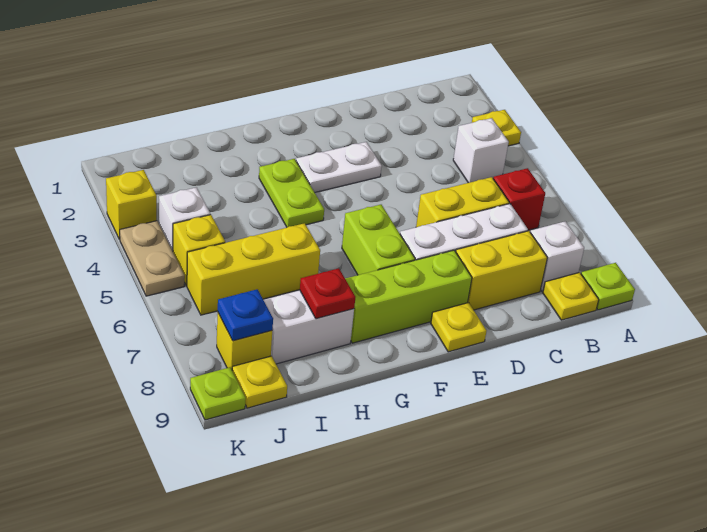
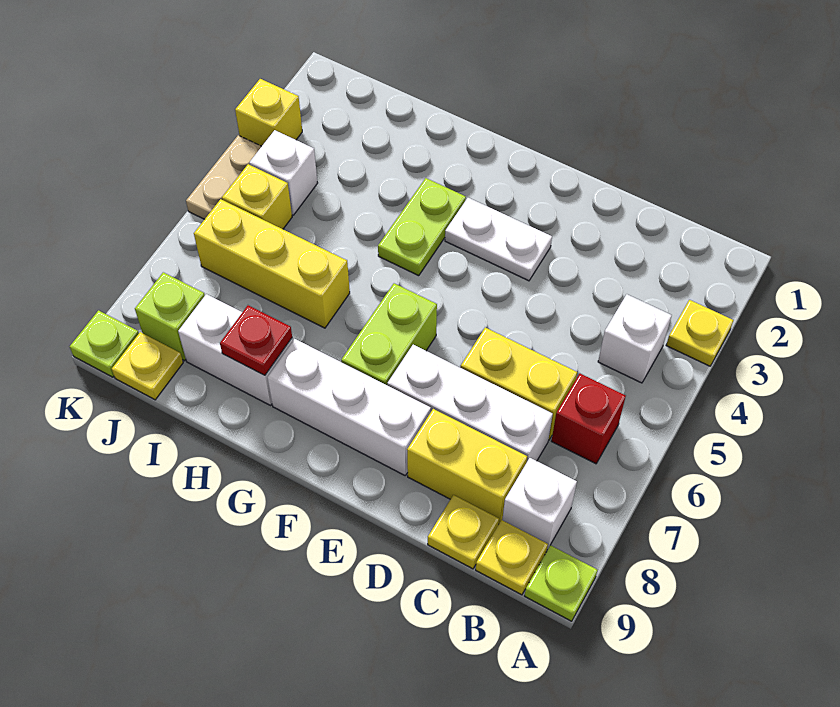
lime brick E8:G8 level 1 -> white brick E8:G8 level 1
yellow plate E9 level 1 -> yellow plate C9 level 1
yellow brick J8 level 1 -> lime brick J8 level 1
blue plate J8 level 2 -> none

